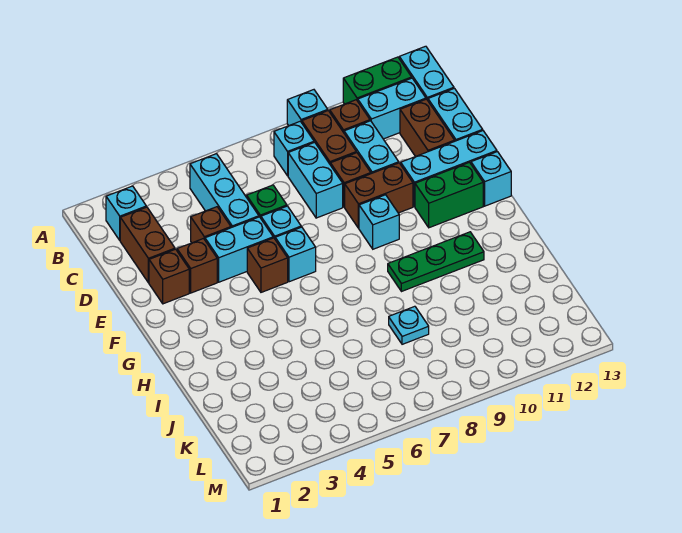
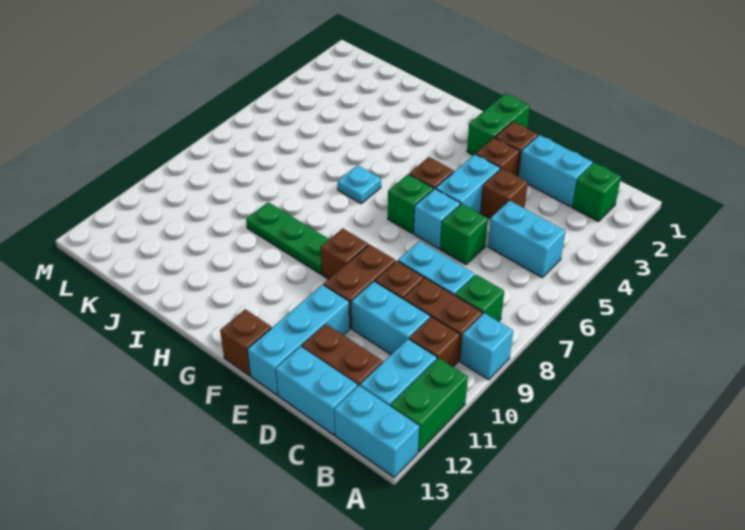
cyan brick B2 level 1 -> green brick B2 level 1
cyan brick B5:D5 level 1 -> cyan brick B5:C5 level 1
cyan brick B8 level 1 -> green brick B8 level 1
brown brick C2:D2 level 1 -> cyan brick C2:D2 level 1
cyan brick F6 level 1 -> green brick F6 level 1
cyan brick F9 level 1 -> brown brick F9 level 1
green brick F11:F12 level 1 -> green brick F1:F2 level 1
cyan brick F13 level 1 -> brown brick F13 level 1
green plate H9:H11 level 1 -> green plate G9:I9 level 1
cyan plate J8 level 1 -> cyan plate H6 level 1

